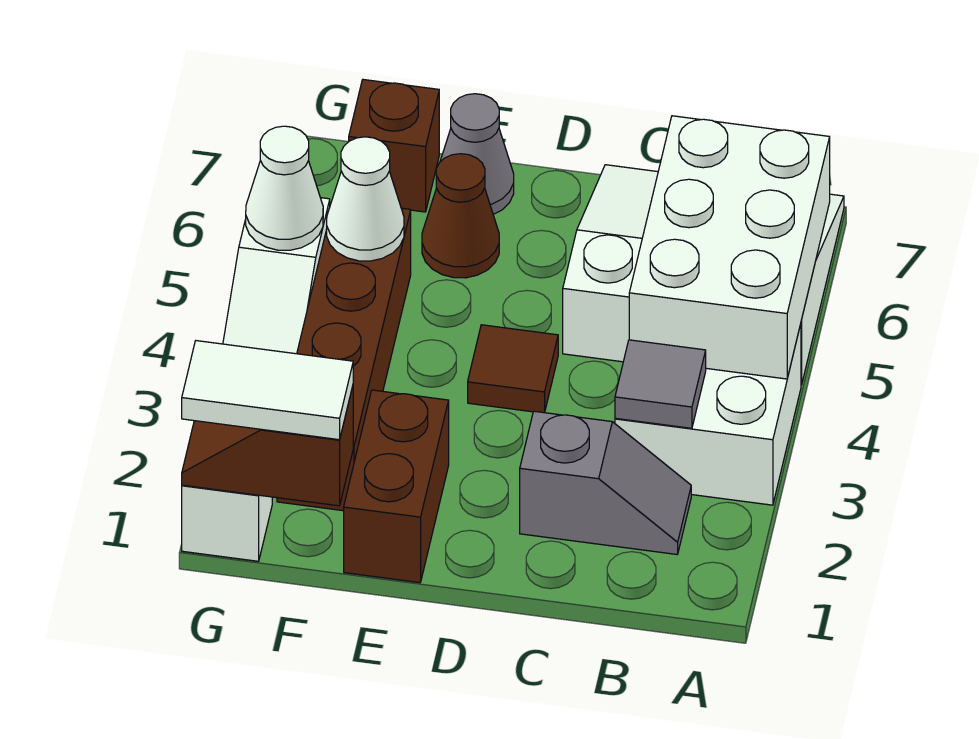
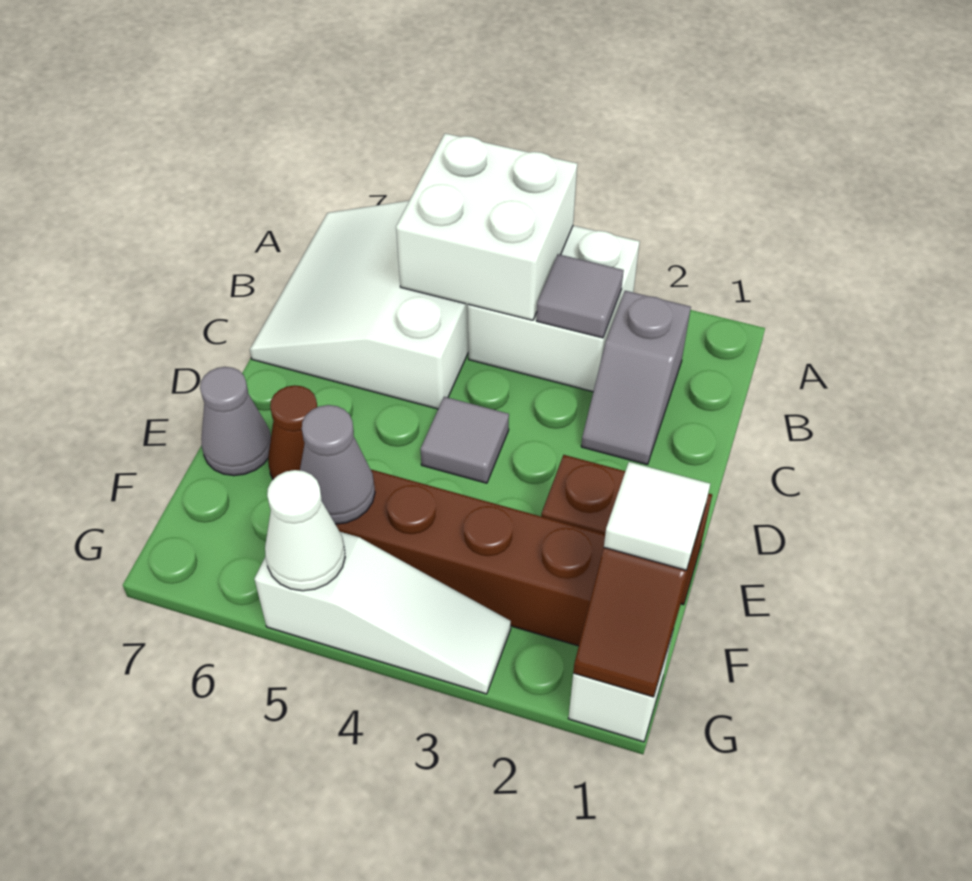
white brick A4:B6 level 2 -> white brick A4:B5 level 2
grey slope B2:C2 level 1 top C -> grey slope B2:C2 level 1 top B
brown tile D4 level 1 -> grey tile D4 level 1
white tile F1:G1 level 3 -> white tile F1 level 3
white cone F5 level 2 -> grey cone F5 level 2
brown brick F7 level 1 -> none

